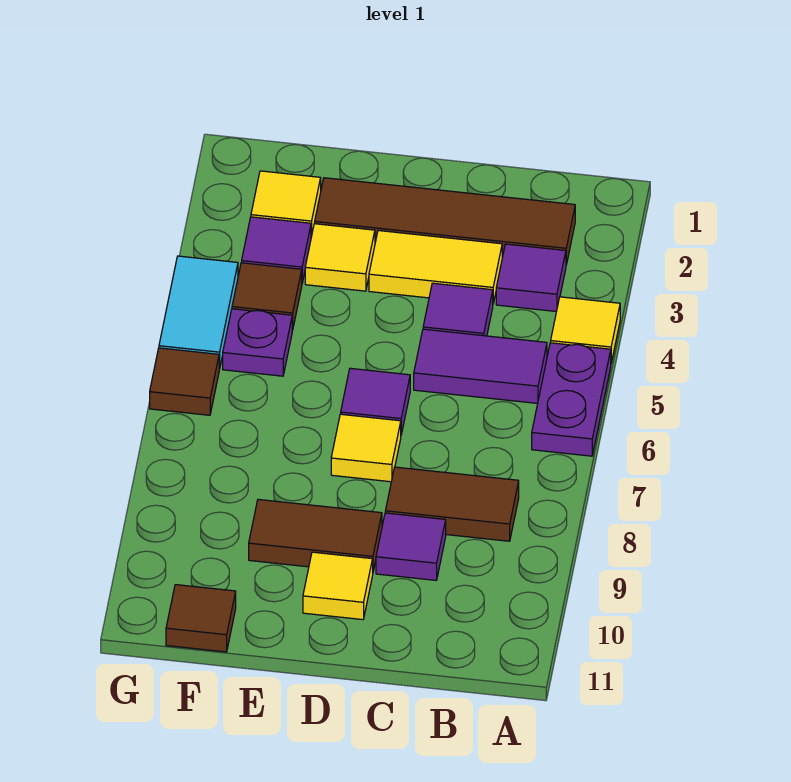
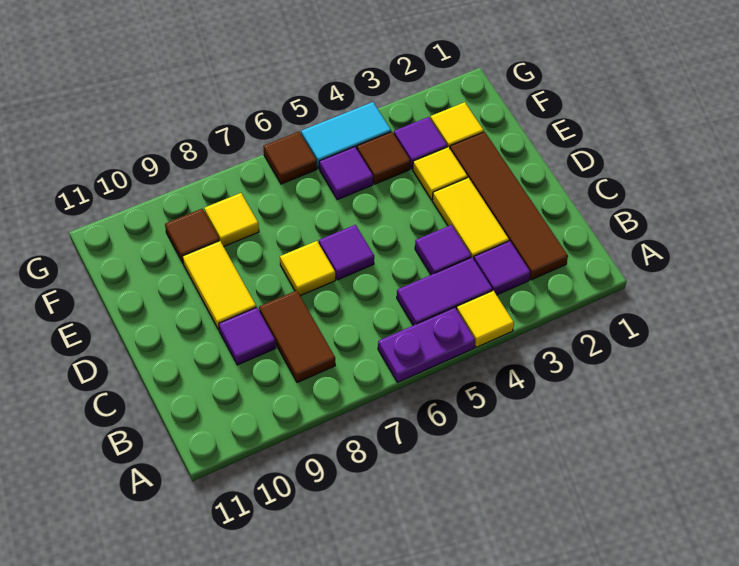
purple tile B5:C5 level 1 -> purple tile B4:B5 level 1
brown tile D9:E9 level 1 -> yellow tile D9:E9 level 1
yellow tile D10 level 1 -> yellow tile F8 level 1
purple plate F5 level 1 -> purple tile F5 level 1
brown tile F11 level 1 -> brown tile F9 level 1

